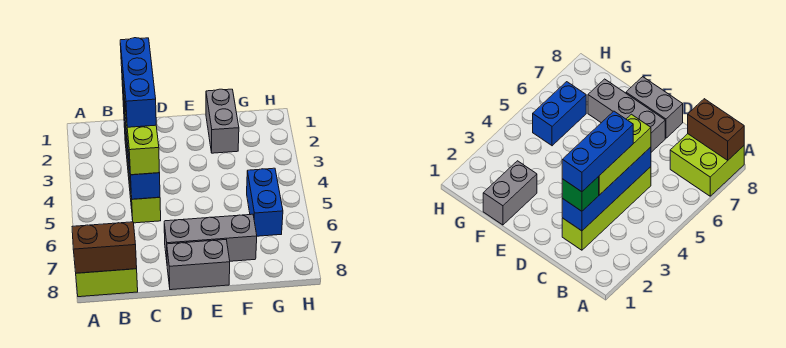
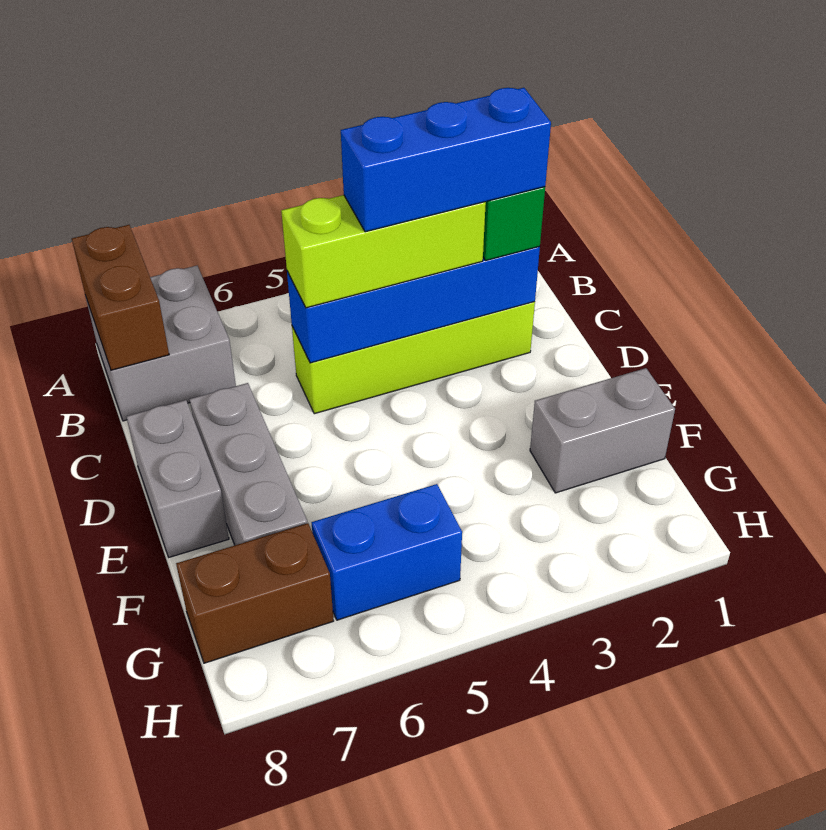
lime brick A7:B8 level 1 -> grey brick A7:B8 level 1
none -> brown brick G7:G8 level 1

